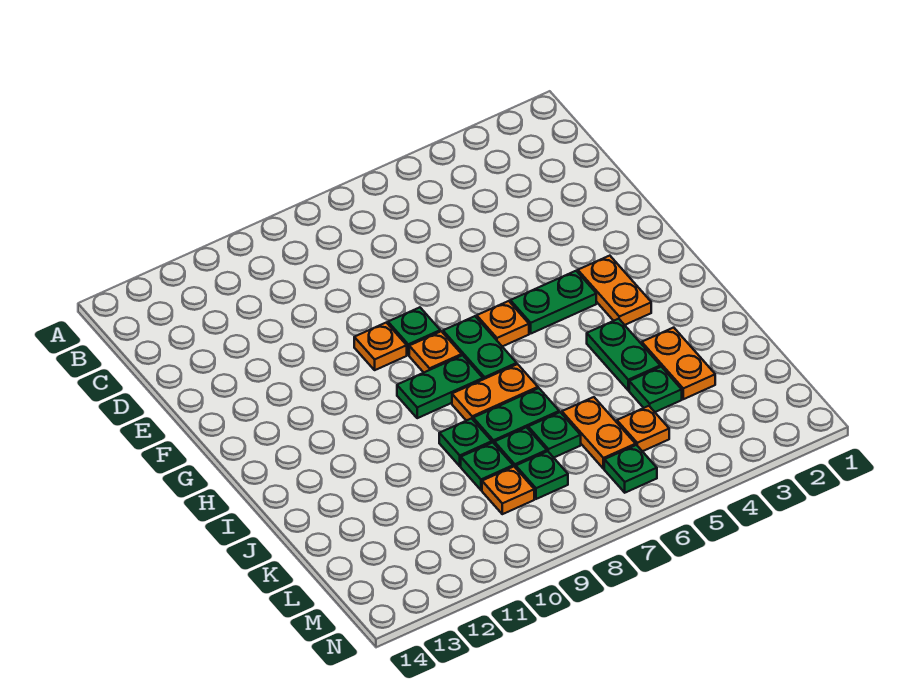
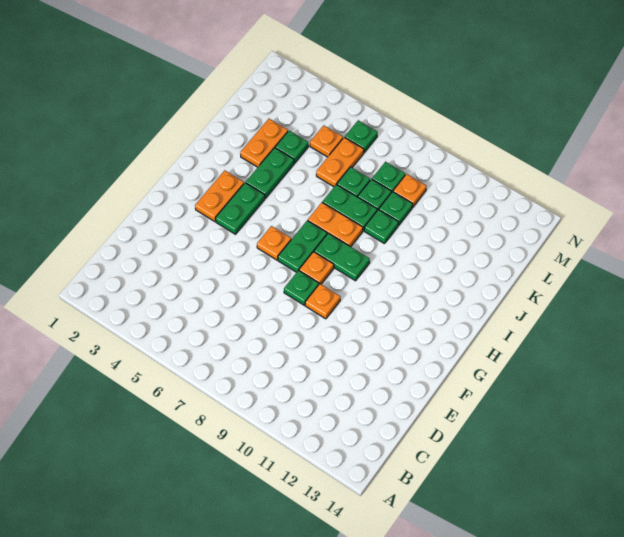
green plate G4:G5 level 1 -> green plate G4:H4 level 1

